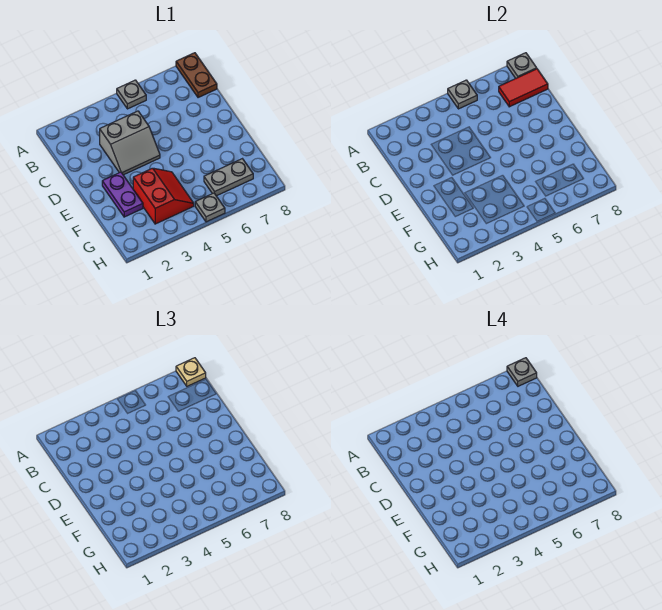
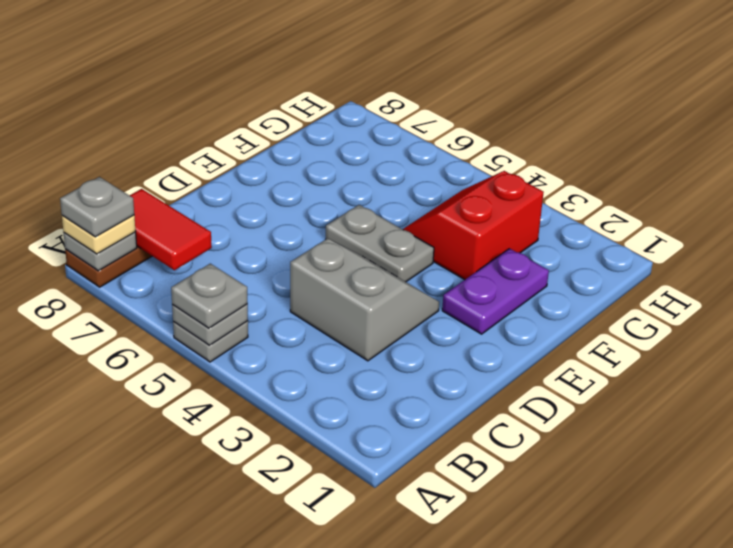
grey plate G6:G7 level 1 -> grey plate E4:E5 level 1
grey plate H5 level 1 -> grey plate A5 level 3

